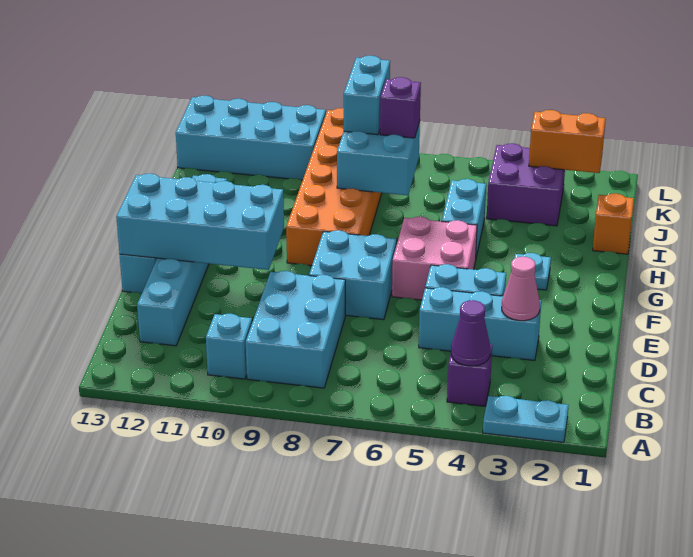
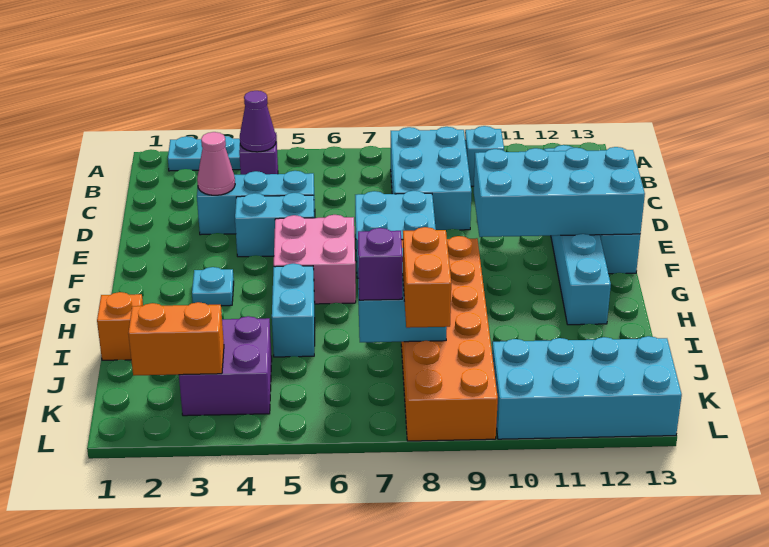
cyan brick J8:K8 level 3 -> orange brick J8:K8 level 3

